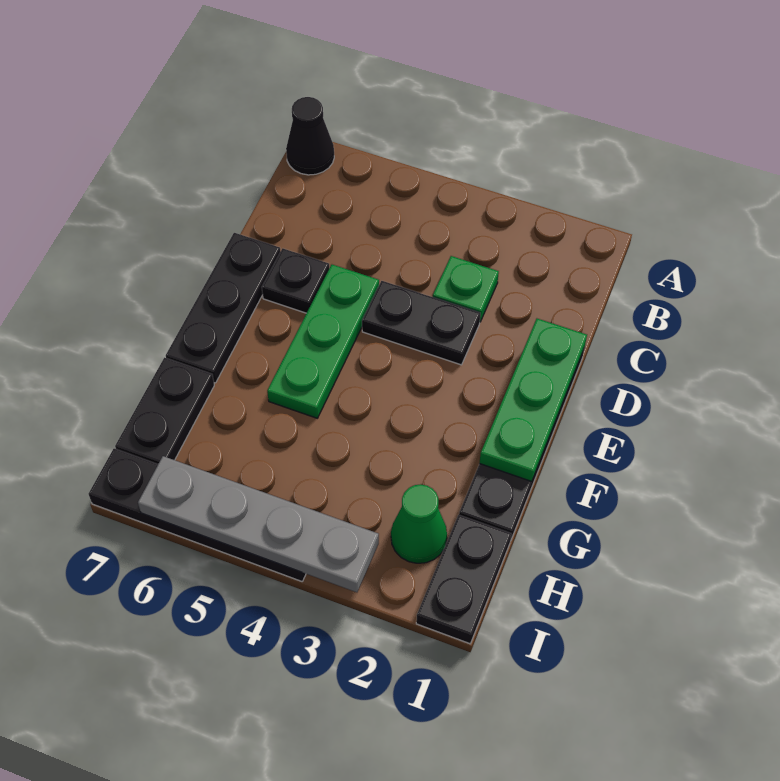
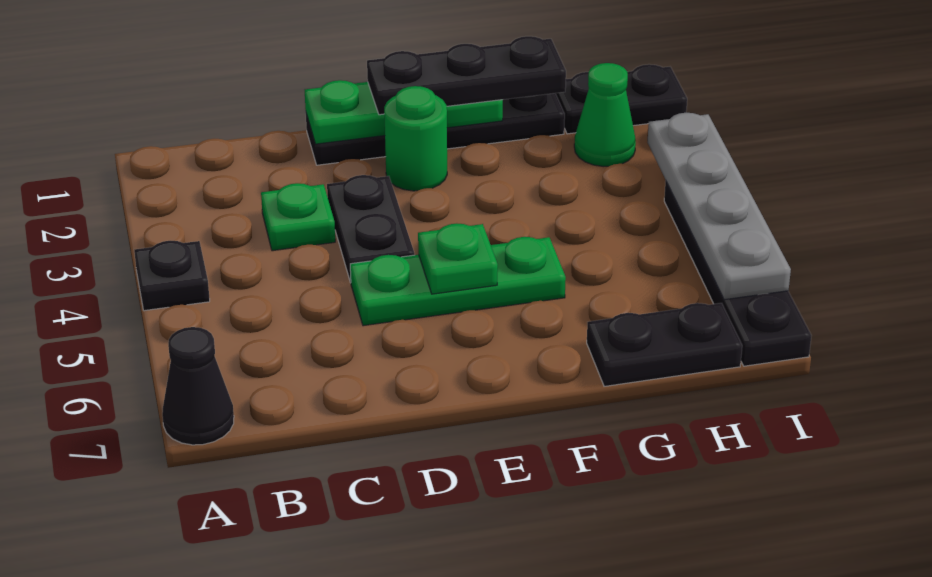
black plate D6 level 1 -> black plate A4 level 1
black plate D7:F7 level 1 -> black plate E1:G1 level 3
none -> green round brick E2 level 1
none -> green plate E5 level 2

